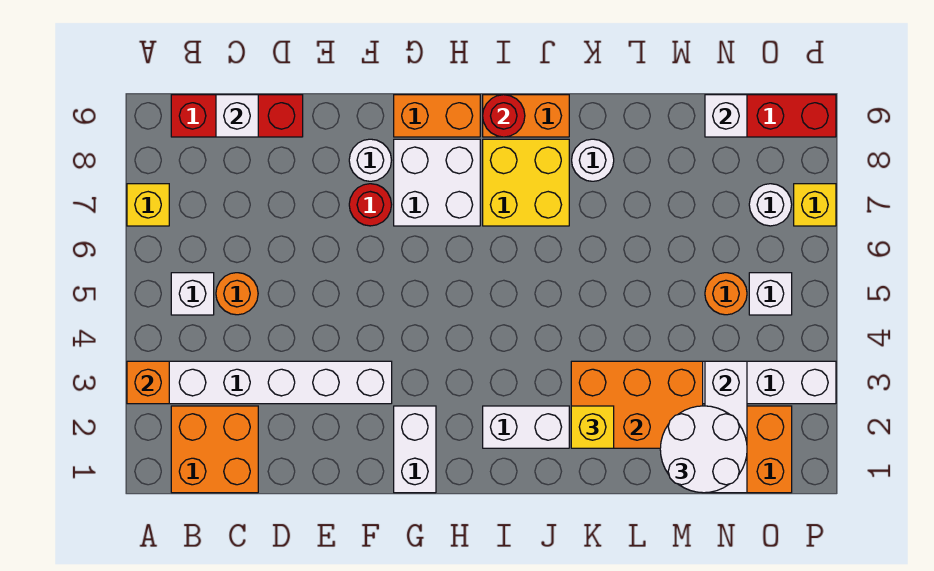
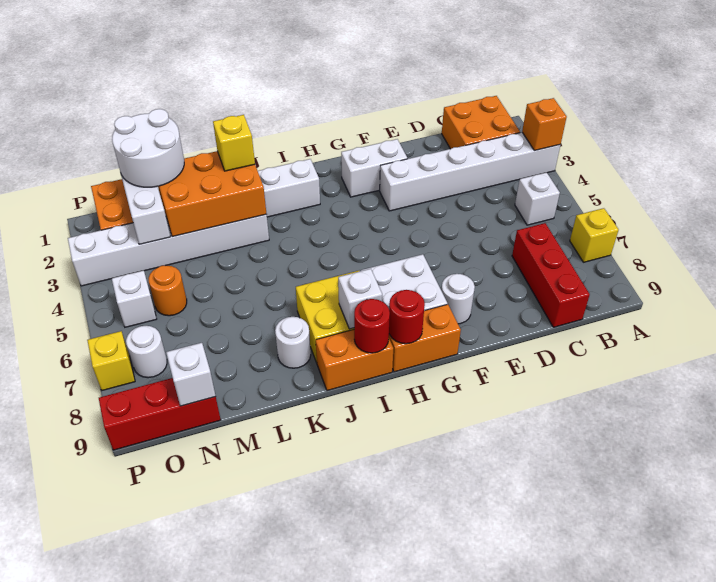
red brick B9:D9 level 1 -> red brick C7:C9 level 1
orange round brick C5 level 1 -> none
white brick C9 level 2 -> white brick I8 level 2
red round brick F7 level 1 -> red round brick H9 level 2
white brick G1:G2 level 1 -> white brick F2:G2 level 1

